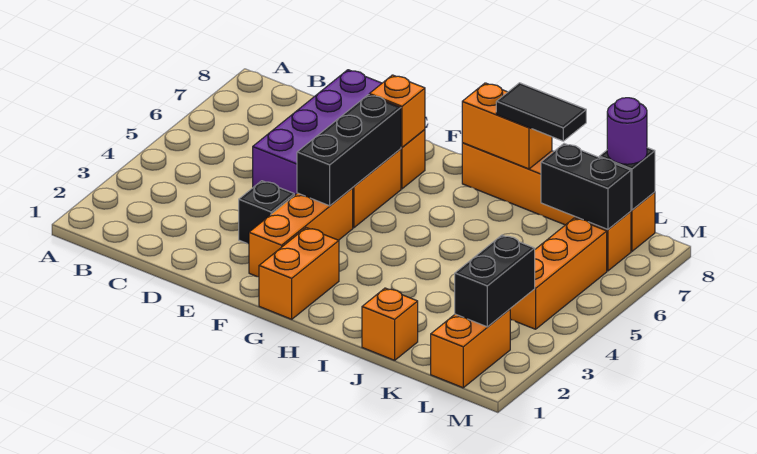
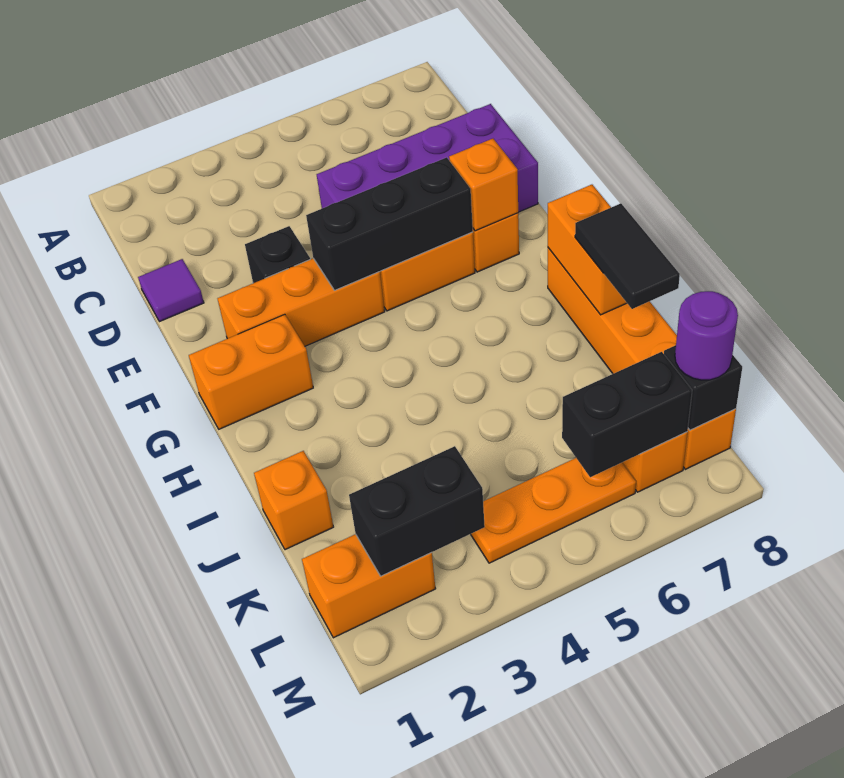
none -> purple tile D1 level 1
black brick K7:L7 level 2 -> black brick L6:L7 level 2
orange brick L4:L6 level 1 -> orange plate L4:L6 level 1

